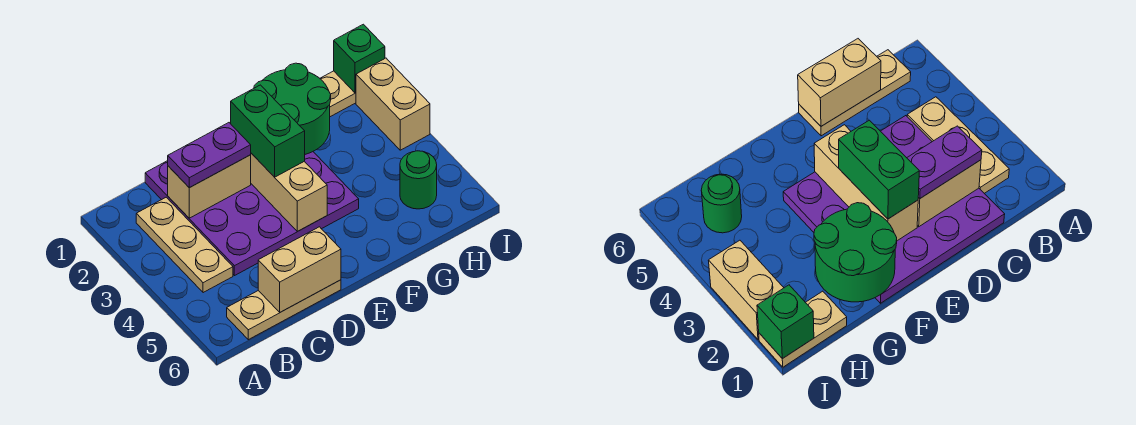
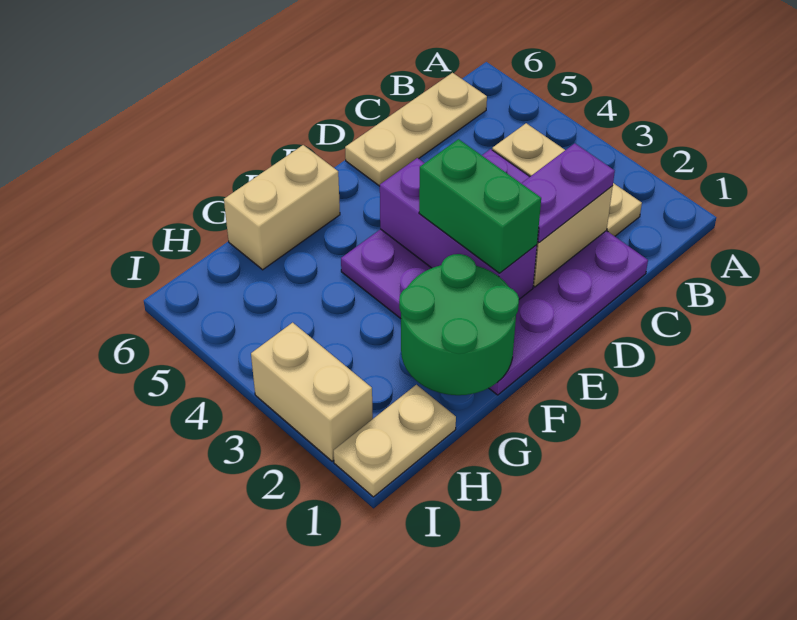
tan brick C6:D6 level 2 -> tan brick F6:G6 level 1
tan brick E2:E4 level 2 -> purple brick E2:E4 level 2
green round brick H5 level 1 -> none
green brick I1 level 2 -> none

